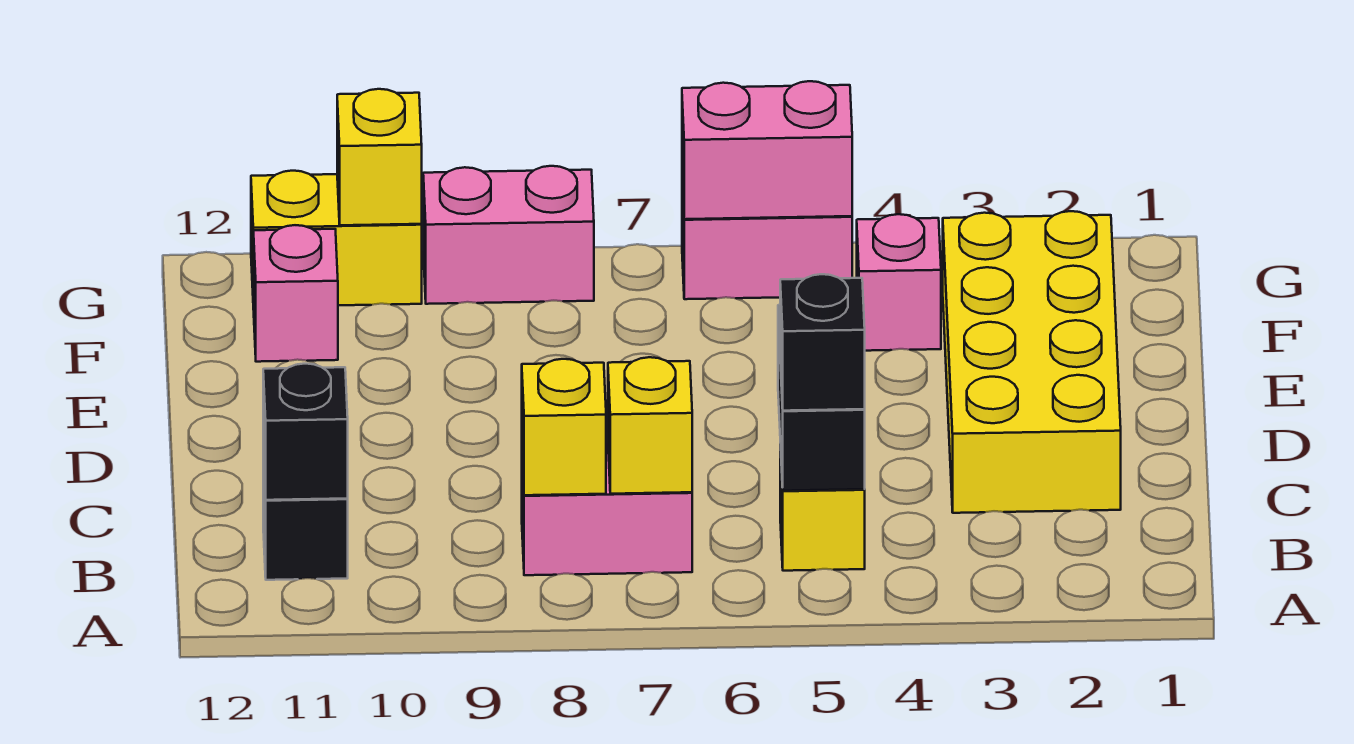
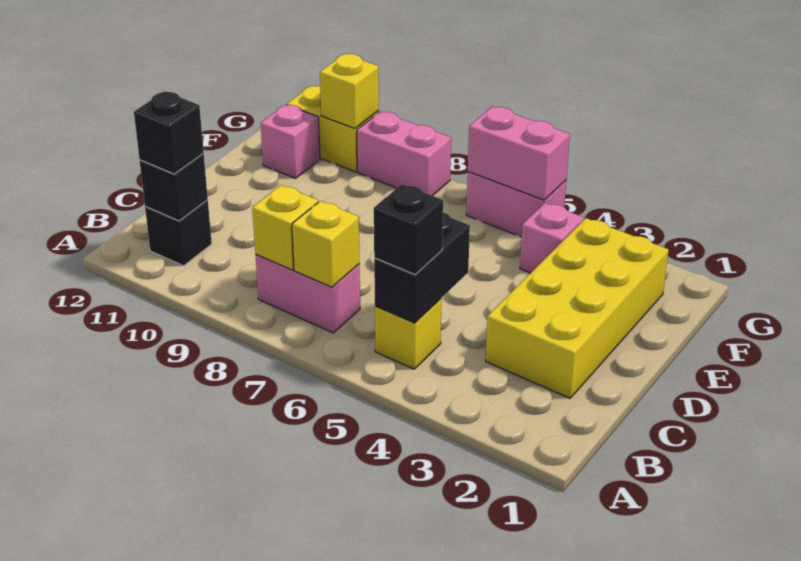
none -> black brick B11 level 3

